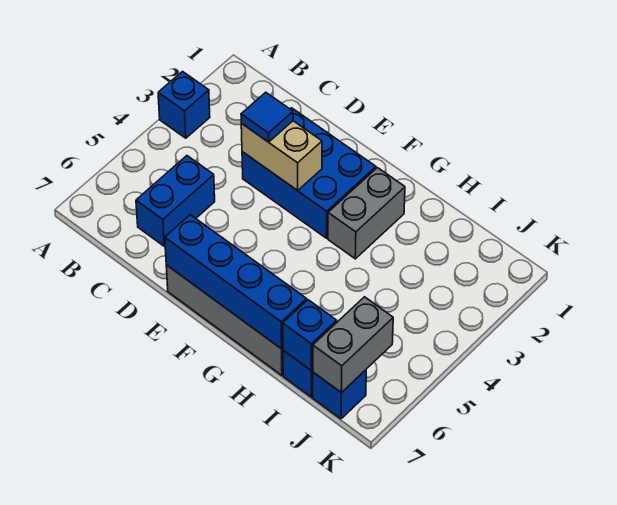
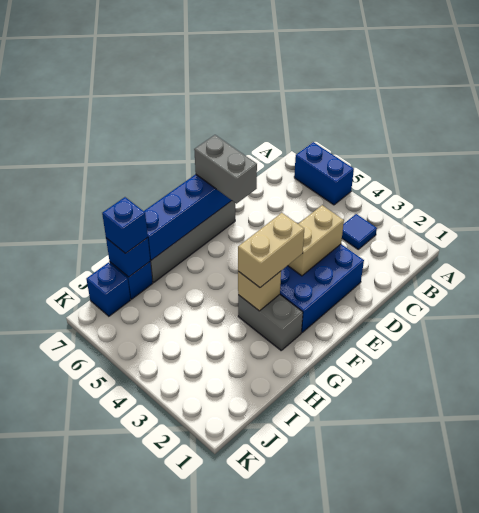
blue brick A3 level 1 -> blue brick I7 level 3
blue brick C5:C6 level 1 -> blue brick A5:A6 level 1
blue tile D3 level 3 -> blue tile B3 level 1
none -> tan brick F3:G3 level 3
none -> tan brick G3 level 2
grey brick J6:J7 level 2 -> grey brick E6:E7 level 3

